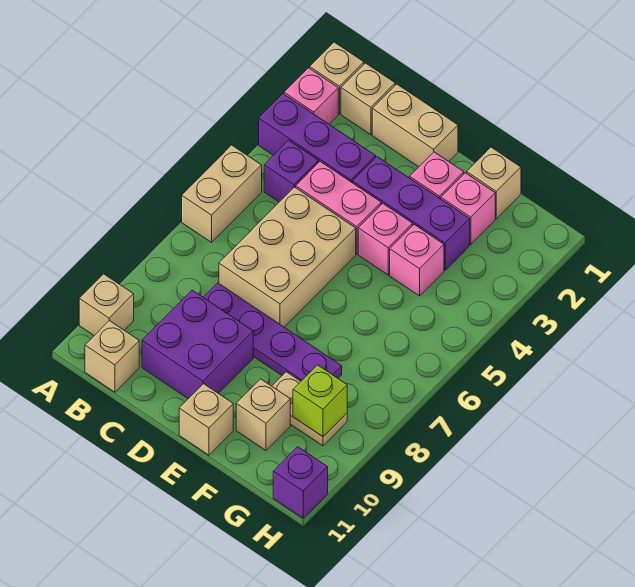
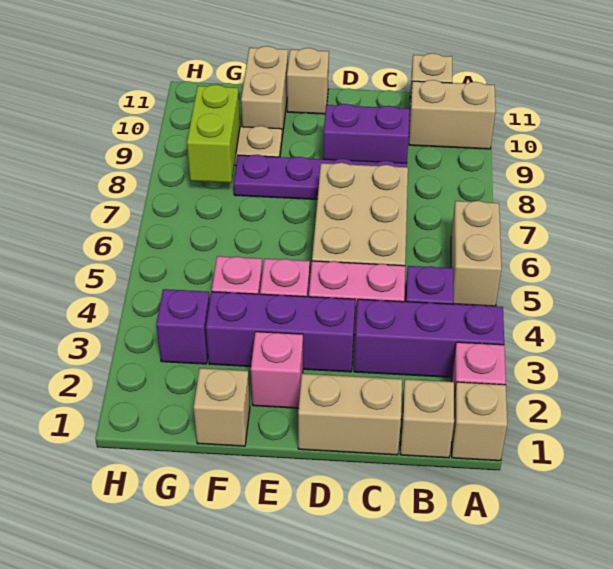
tan brick A10 level 1 -> tan brick A10:B10 level 1
purple brick C9:D10 level 1 -> purple brick C9:D9 level 1
pink brick F2 level 1 -> none
tan brick F10 level 1 -> tan brick F10:F11 level 1
lime brick G9 level 2 -> lime brick G8:G9 level 2
purple brick H11 level 1 -> purple brick G3 level 1

